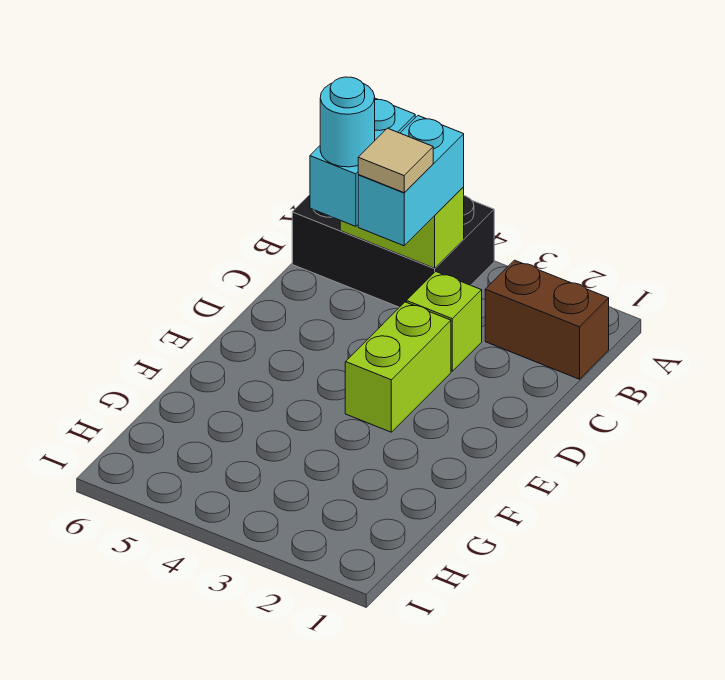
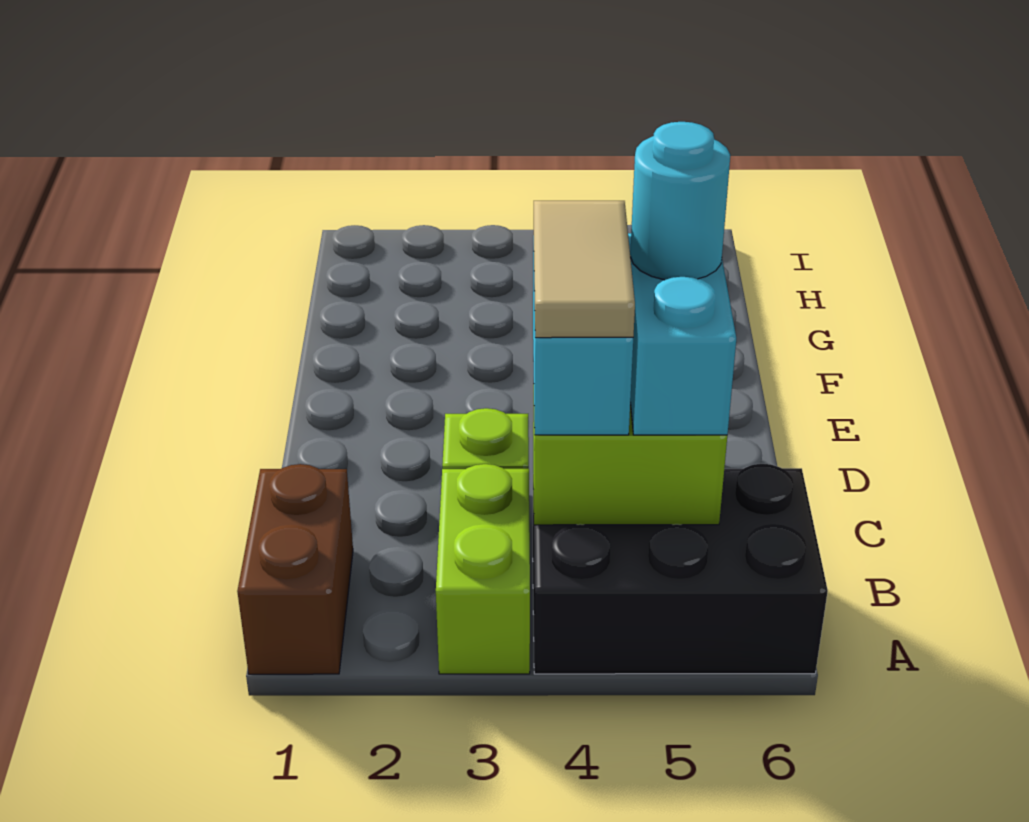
brown brick B1:B2 level 1 -> brown brick A1:B1 level 1
tan tile C4 level 4 -> tan tile B4:C4 level 4
lime brick D3:E3 level 1 -> lime brick A3:B3 level 1

